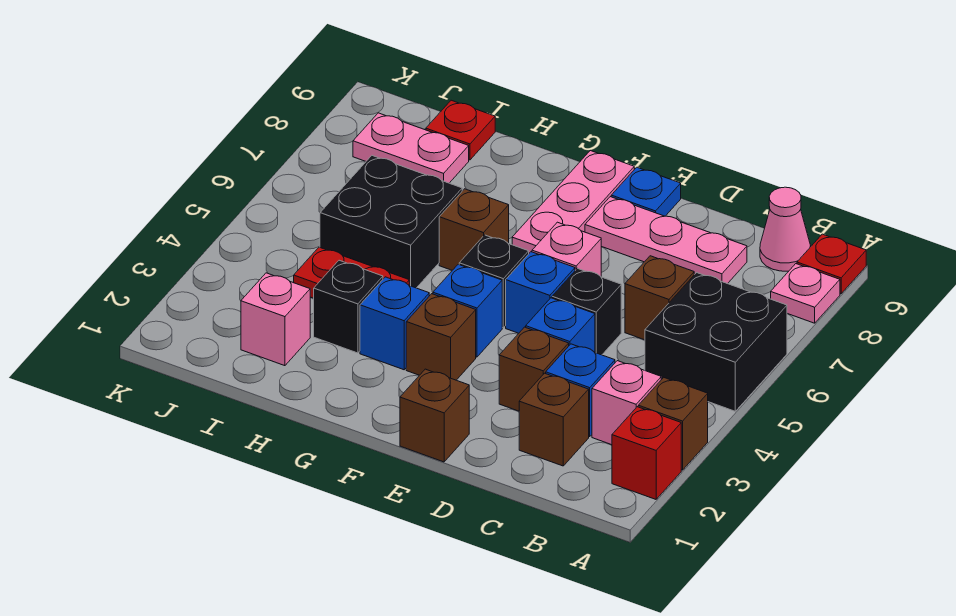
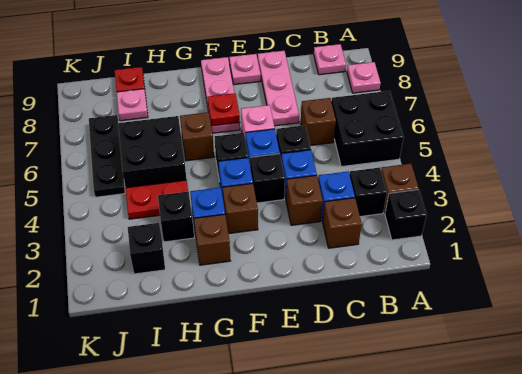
red brick A2 level 1 -> black brick A2 level 1
red plate A9 level 1 -> red plate F7 level 2
pink brick B3 level 1 -> black brick B3 level 1
pink cone B9 level 1 -> pink plate B9 level 1
pink plate C8:E8 level 1 -> pink plate D7:D9 level 1
brown brick E1 level 1 -> brown brick G2 level 1
none -> black brick E4 level 1
blue plate E9 level 1 -> pink plate E9 level 1
pink brick I2 level 1 -> black brick I2 level 1
pink plate I8:J8 level 1 -> pink plate I8 level 1
none -> black plate J5:J7 level 1

